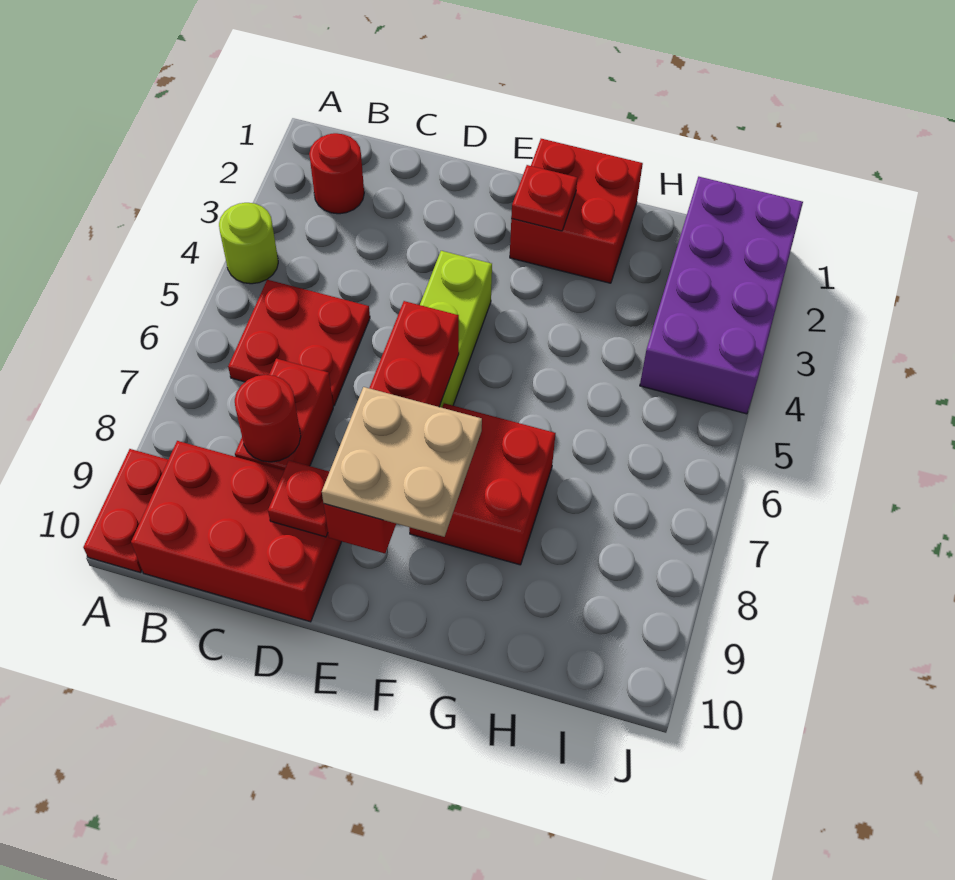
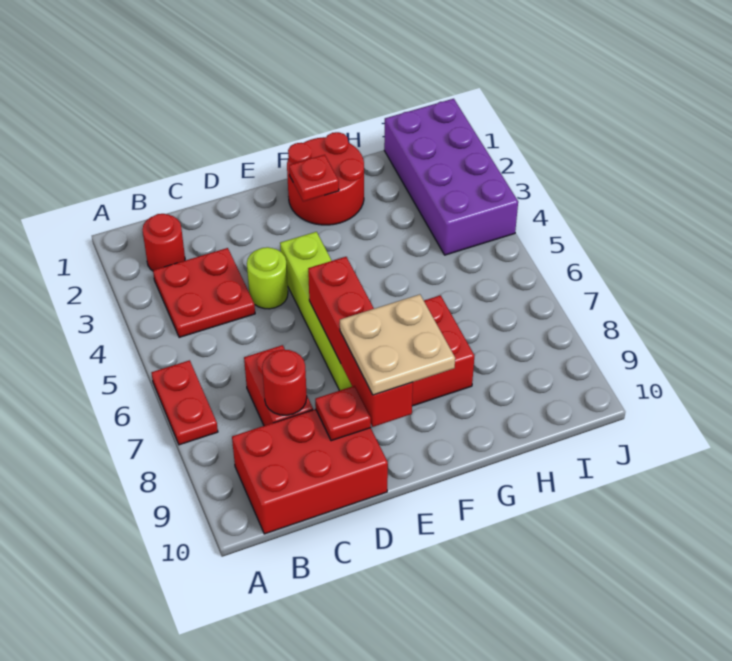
lime round brick A4 level 1 -> lime round brick D4 level 1
red plate A9:A10 level 1 -> red plate A6:A7 level 1
red plate B5:C6 level 1 -> red plate B3:C4 level 1
red brick F1:G2 level 1 -> red round brick F1:G2 level 1

